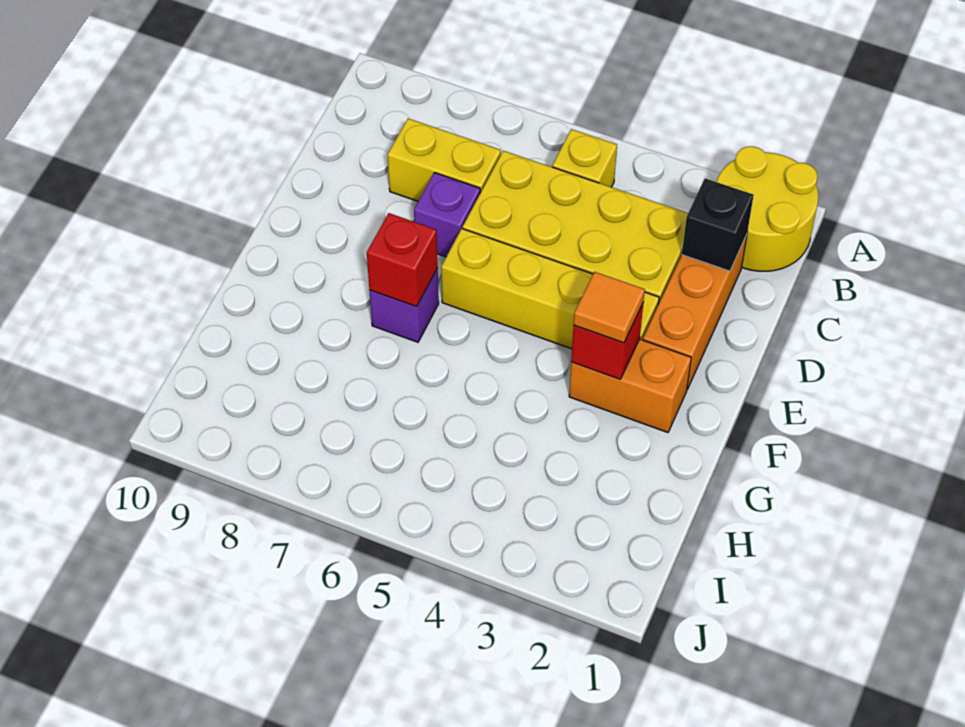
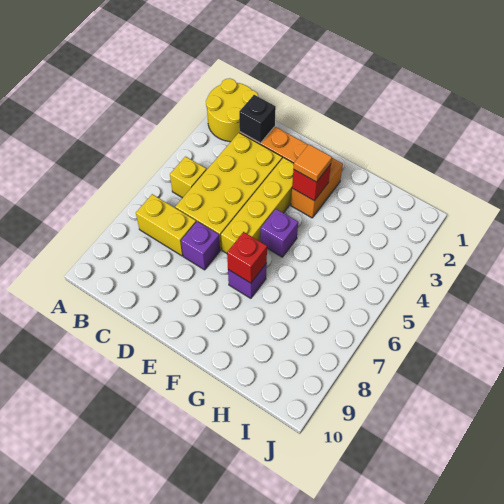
yellow brick C7:C8 level 1 -> yellow brick B7:C7 level 1
none -> purple brick F5 level 1

